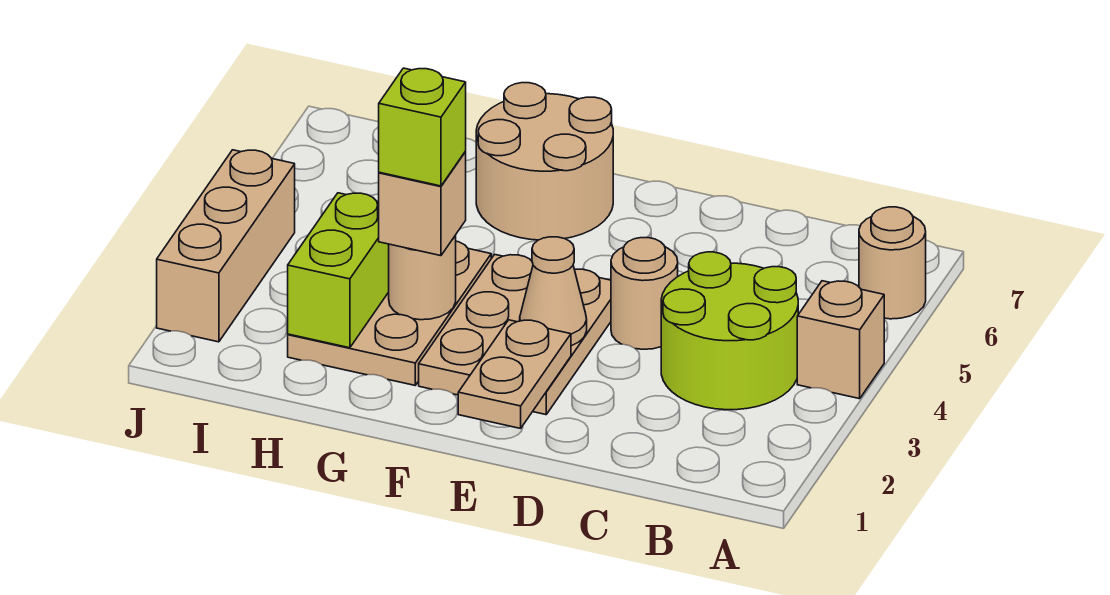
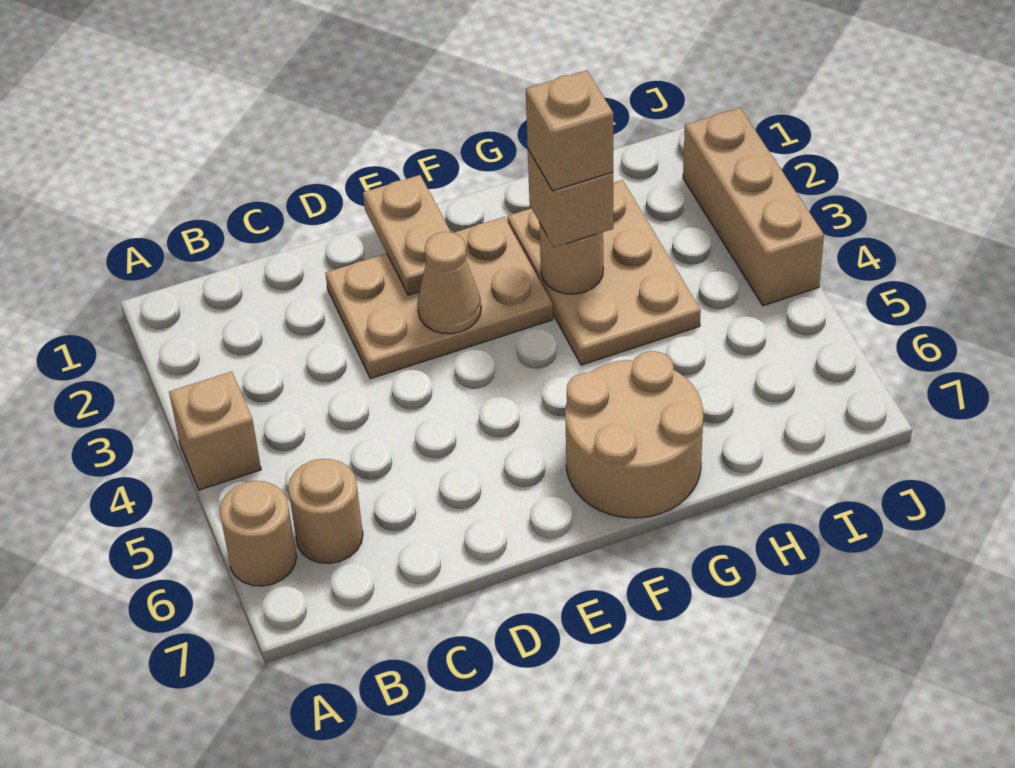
lime round brick B3:C4 level 1 -> none
tan round brick D4 level 1 -> tan round brick B6 level 1
tan plate E2:F4 level 1 -> tan plate D2:F3 level 1
lime brick G3 level 4 -> tan brick G3 level 4
lime brick H2:H3 level 2 -> none

